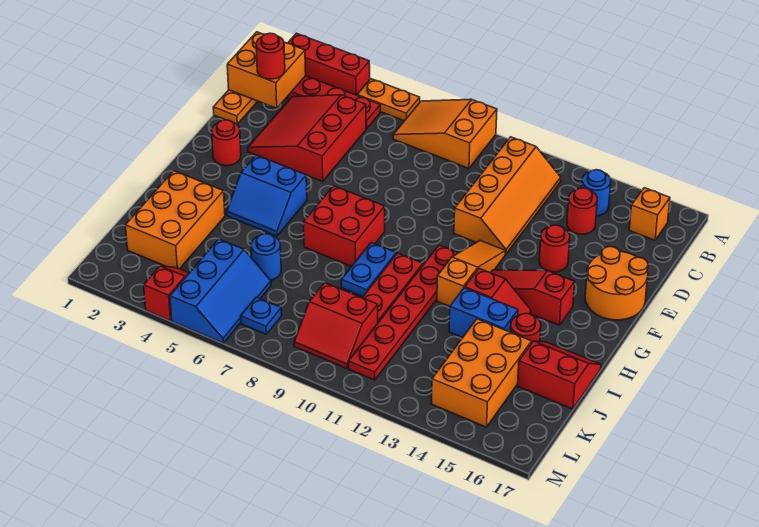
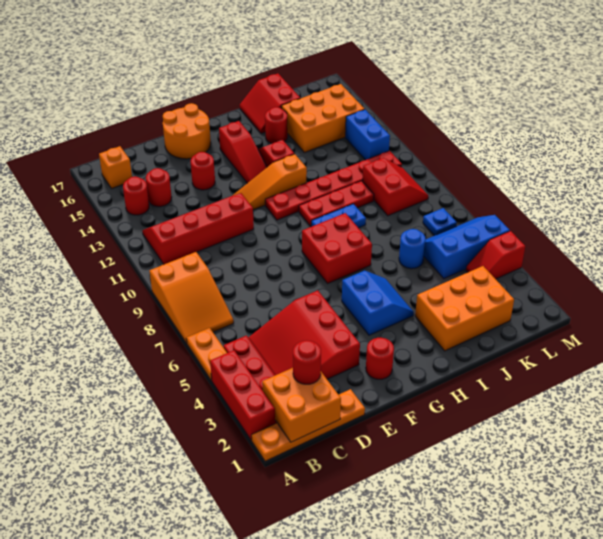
orange slope B11:E12 level 1 top 11 -> red slope B11:E12 level 1 top 11
blue round brick B14 level 1 -> red round brick B14 level 1
red slope C3:E5 level 1 top 5 -> red slope C3:E5 level 1 top E
blue brick I13:I14 level 1 -> blue brick L12:L13 level 1

